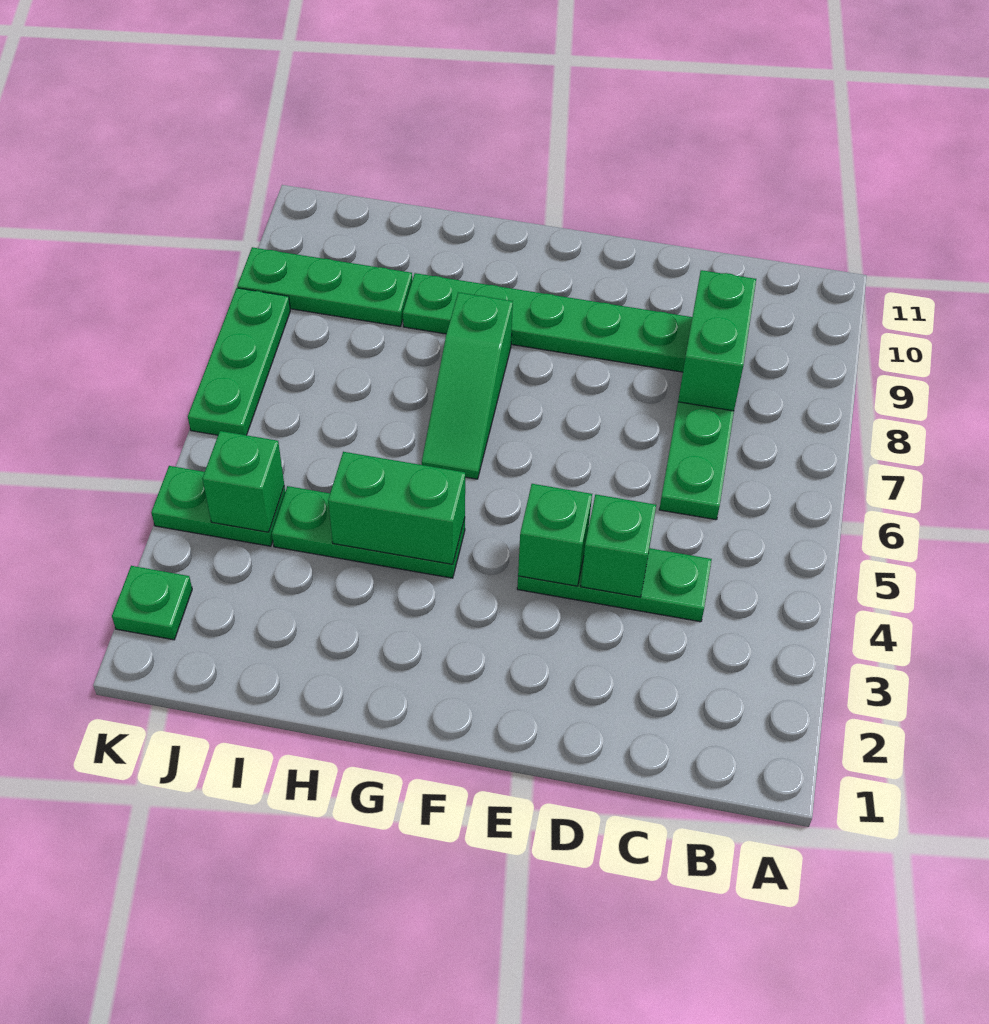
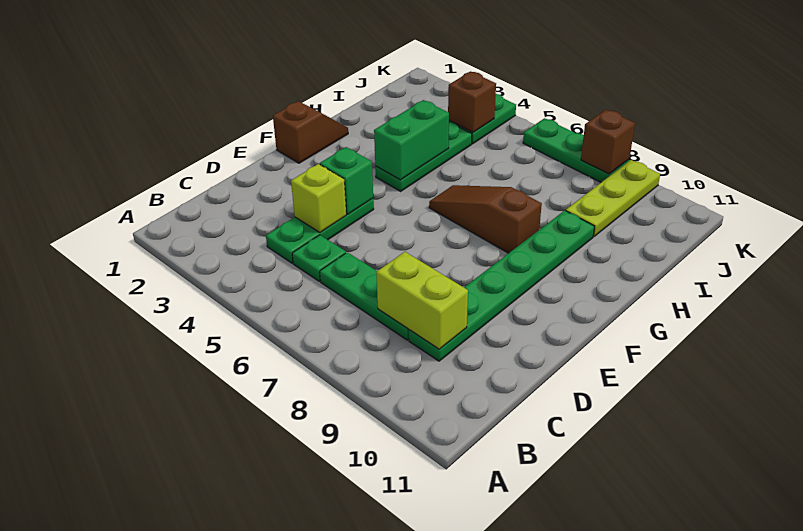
green brick C8:C9 level 2 -> lime brick C8:C9 level 2
green brick D4 level 2 -> lime brick D4 level 2
none -> brown slope F1:G1 level 1 top F
green slope G6:G8 level 1 top 8 -> brown slope G6:G8 level 1 top 8
green plate I9:K9 level 1 -> lime plate I9:K9 level 1
green brick J4 level 2 -> brown brick J4 level 2
green plate K2 level 1 -> green plate C5 level 1
none -> brown brick K8 level 2

